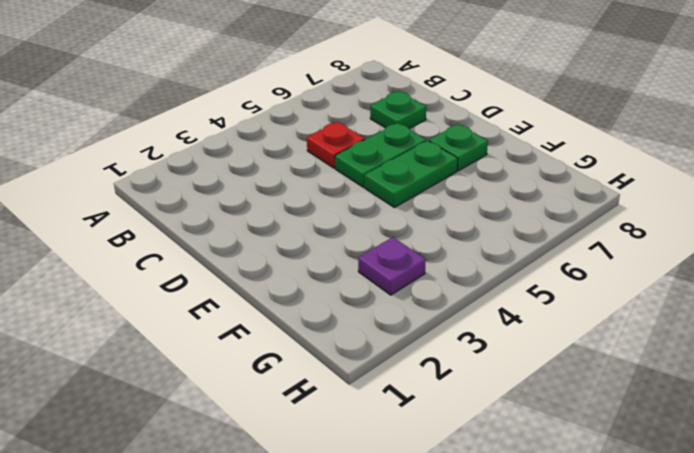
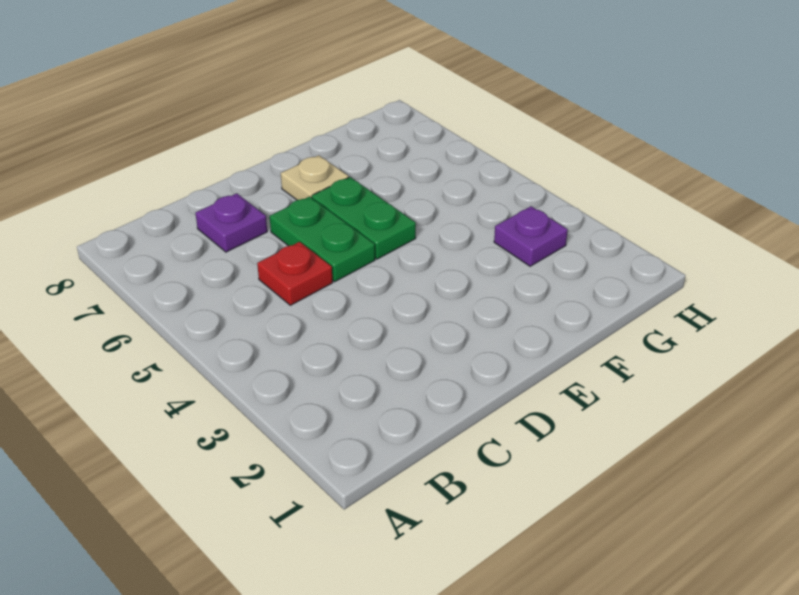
green plate C7 level 1 -> purple plate C7 level 1
green plate E7 level 1 -> tan plate E7 level 1

